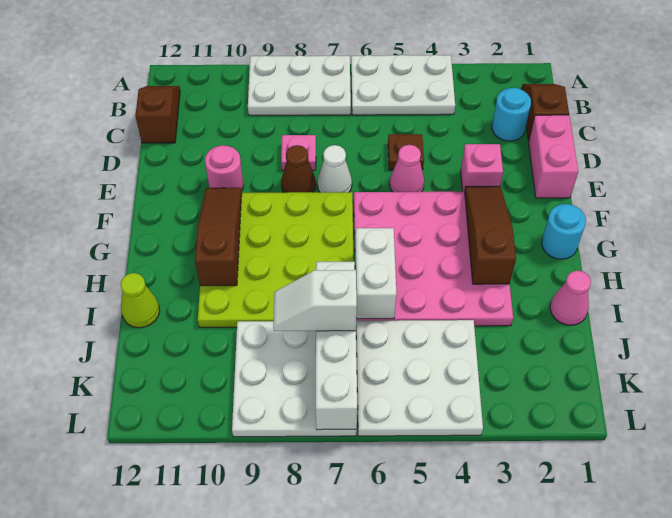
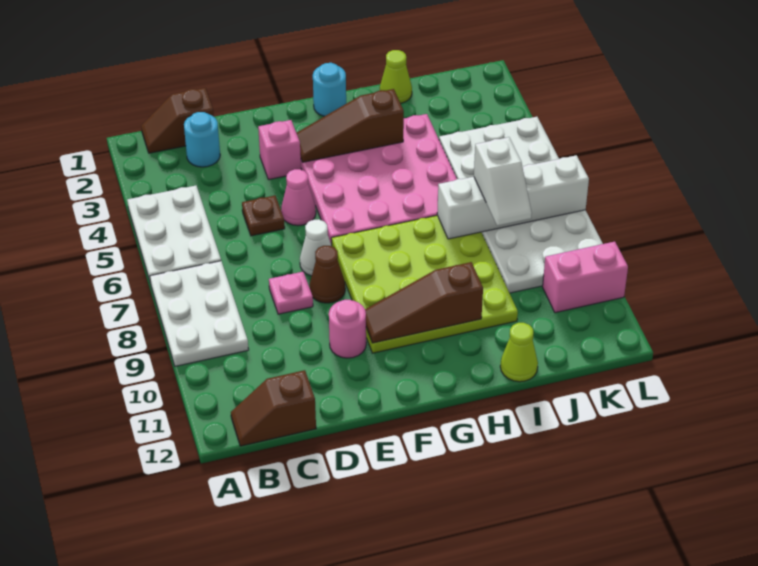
pink brick D1:E1 level 1 -> pink brick K10:L10 level 1
white brick H6:I6 level 2 -> none
pink cone I1 level 1 -> lime cone I1 level 1

